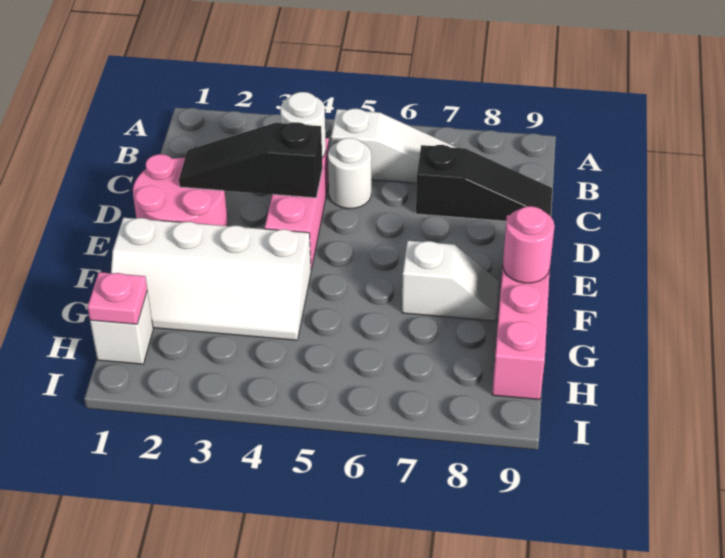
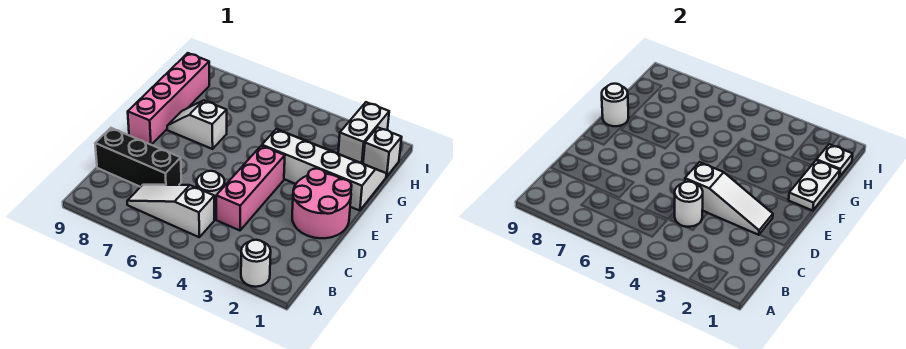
none -> white round brick A2 level 1
black slope C7:C9 level 1 top 7 -> black brick C7:C9 level 1
black slope D2:D4 level 2 top 4 -> white slope D2:D4 level 2 top 4
none -> white plate F1:G1 level 2
pink round brick F9 level 2 -> white round brick F9 level 2
pink plate H1 level 2 -> white plate H1 level 2
none -> white brick H2:I2 level 1

